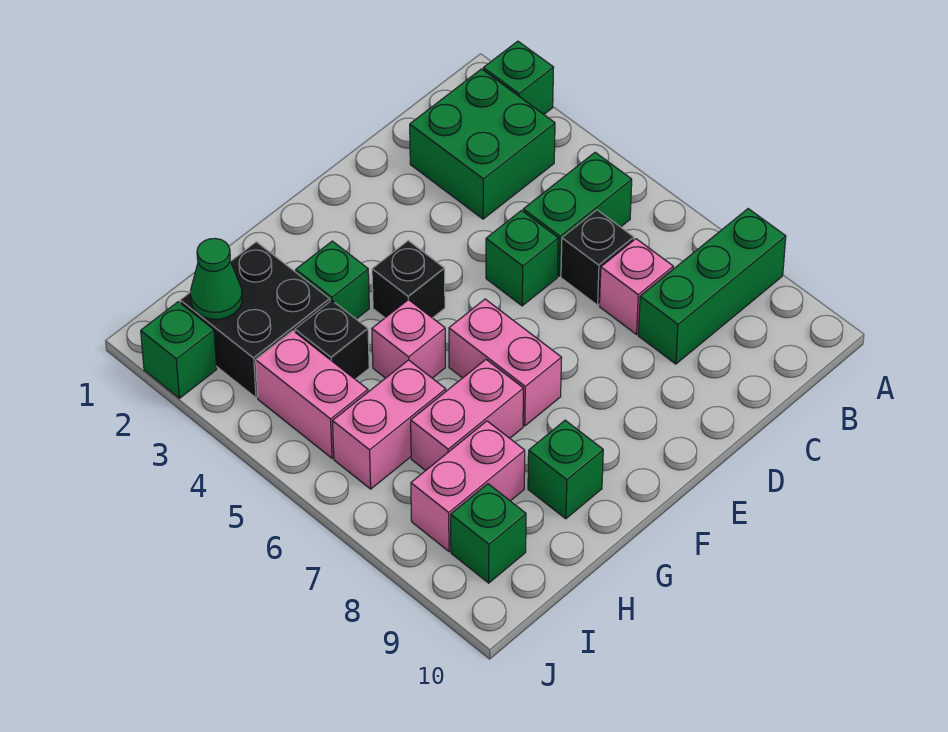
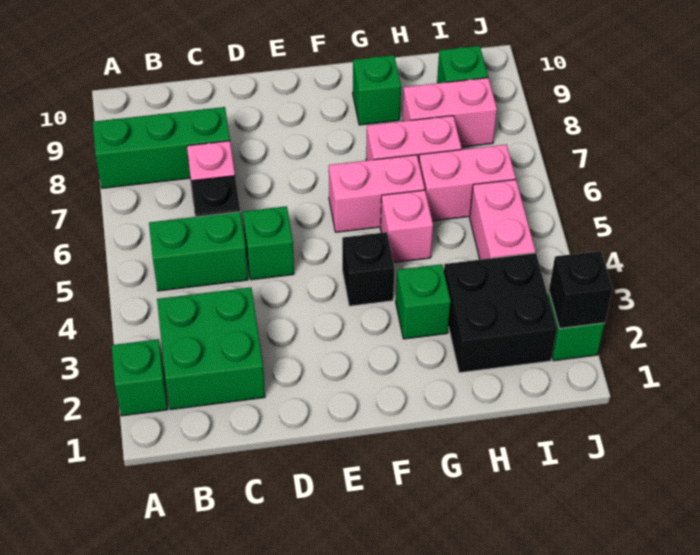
pink brick F6:F7 level 1 -> pink brick F6:G6 level 1
black brick H4 level 1 -> black brick J2 level 2
green cone I2 level 2 -> none

